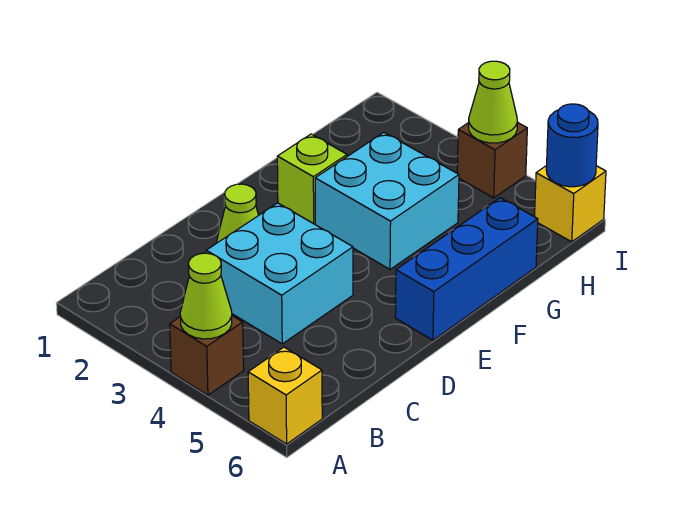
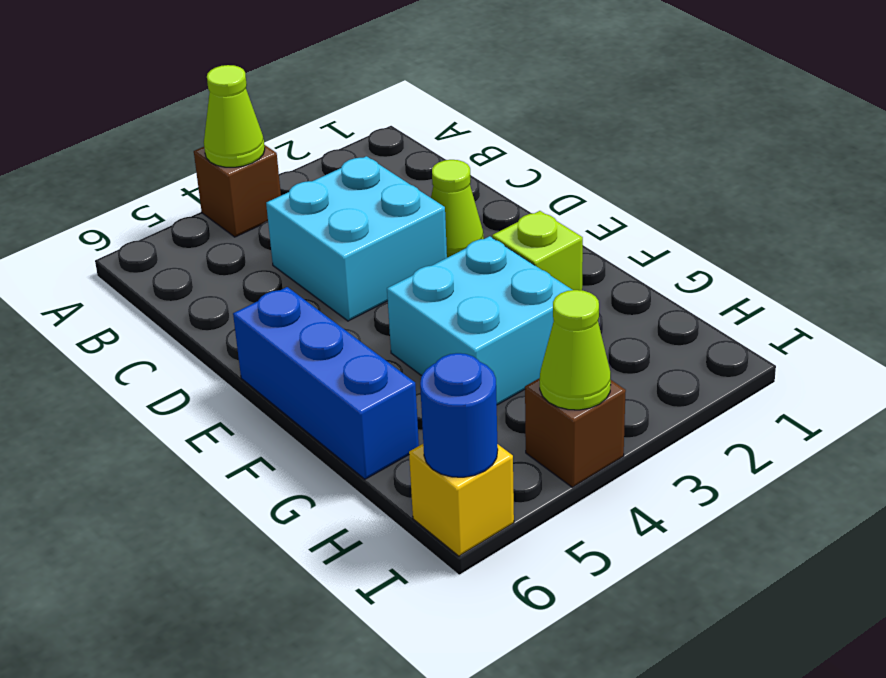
yellow brick A6 level 1 -> none

